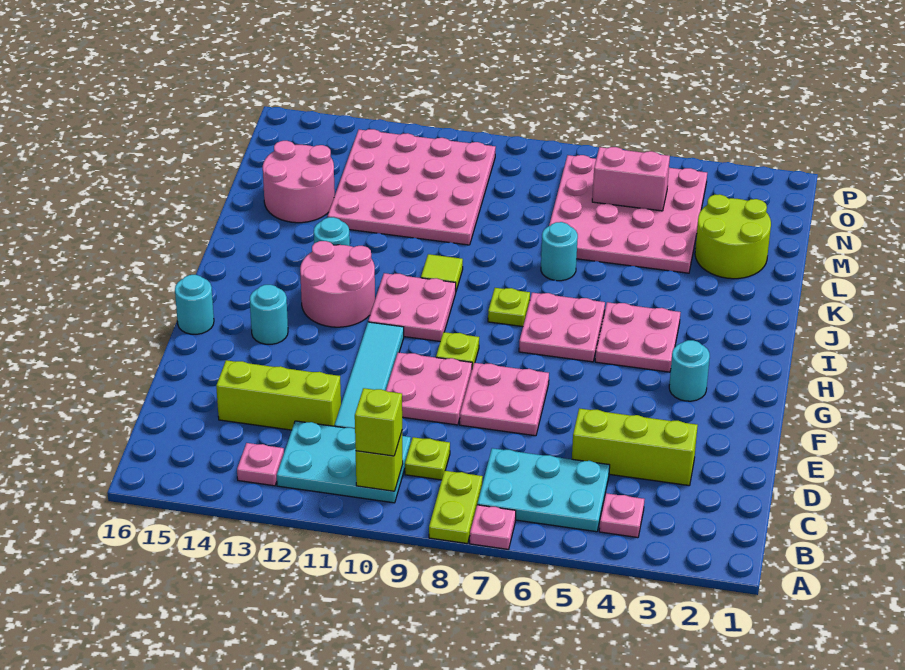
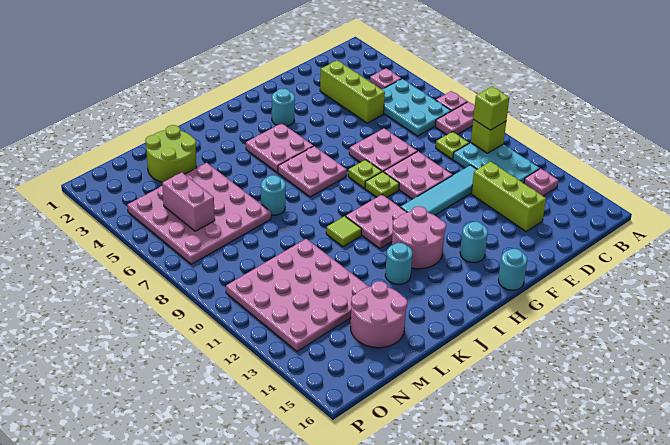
lime plate A8:B8 level 1 -> pink plate A8:B8 level 1
lime plate I8 level 1 -> lime plate G8 level 1

